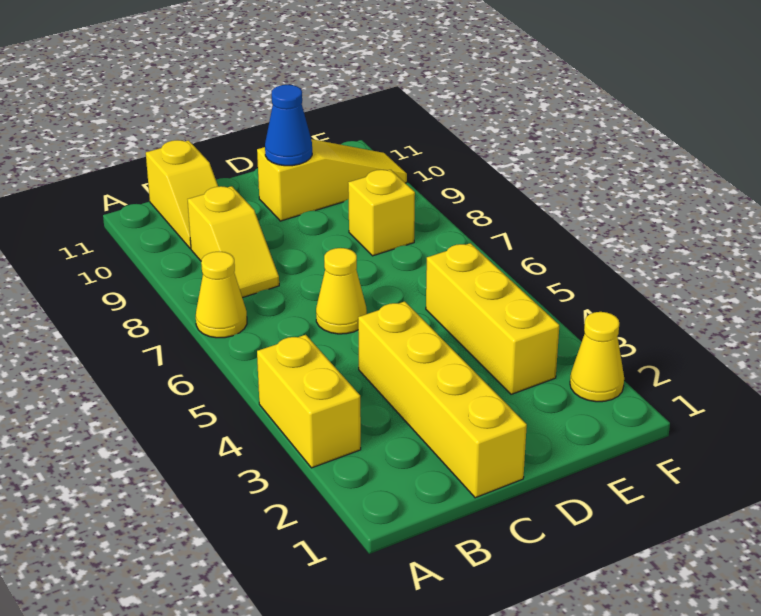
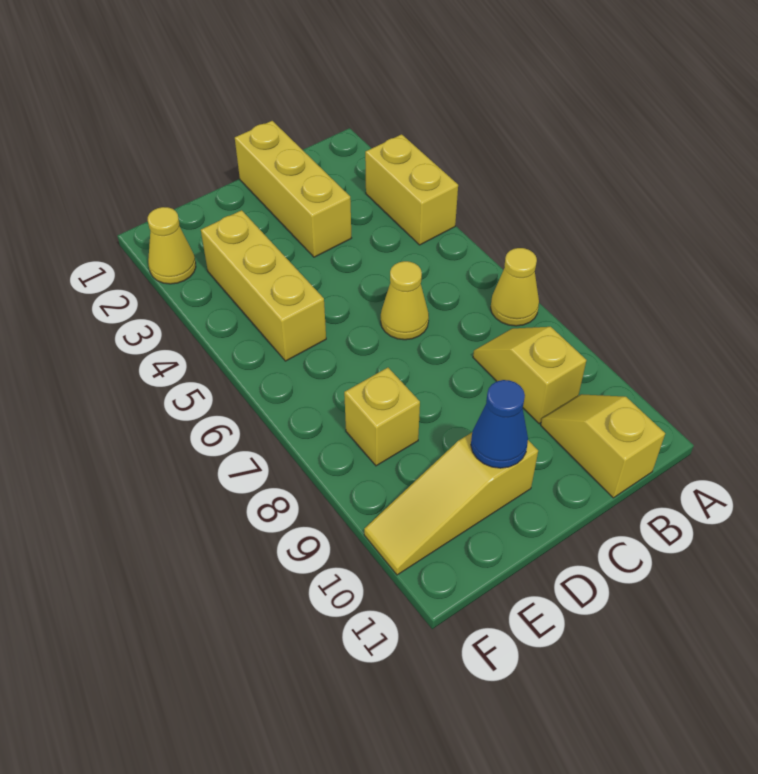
yellow brick C1:C4 level 1 -> yellow brick C1:C3 level 1

